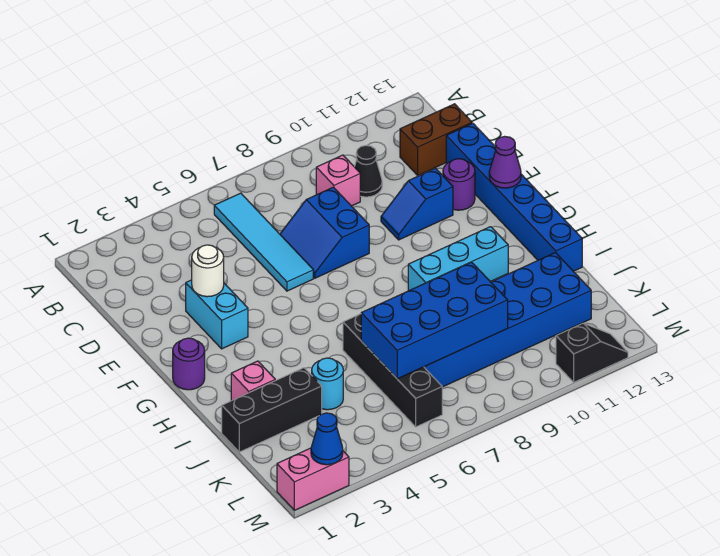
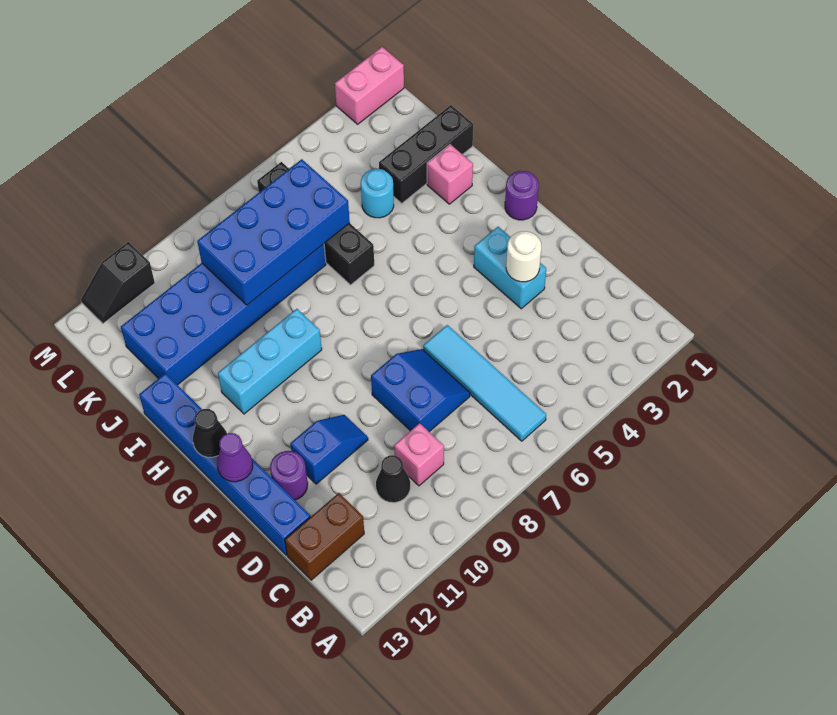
none -> black cone G13 level 2
blue cone M2 level 2 -> none

